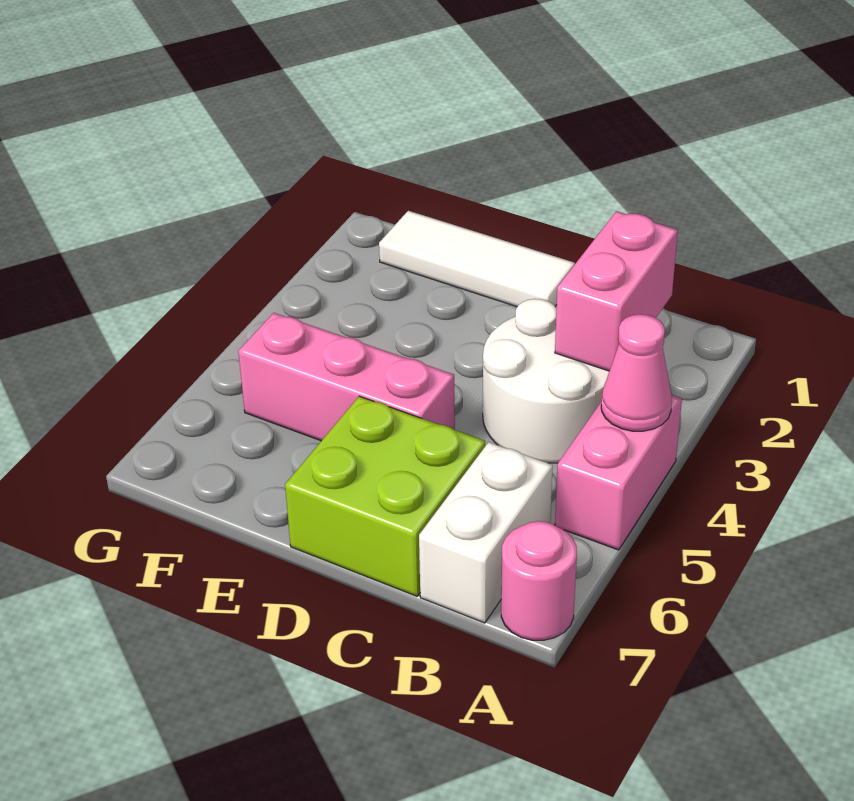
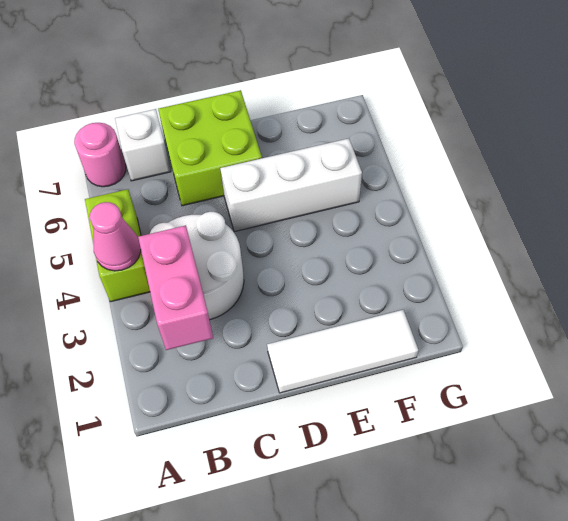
pink brick A4:A5 level 1 -> lime brick A4:A5 level 1
white brick B6:B7 level 1 -> white brick B7 level 1
pink brick D5:F5 level 1 -> white brick D5:F5 level 1

